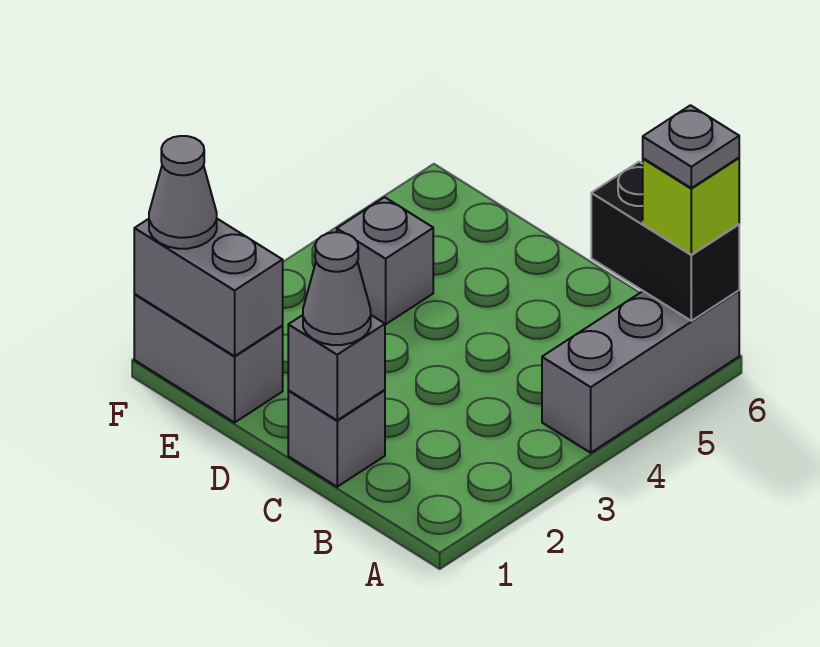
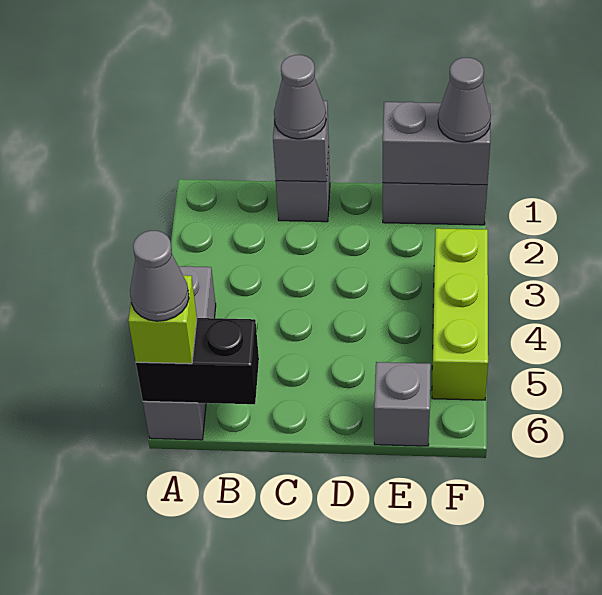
grey plate A6 level 4 -> grey cone A6 level 4
grey brick E4 level 1 -> grey brick E6 level 1
none -> lime brick F3:F5 level 1

